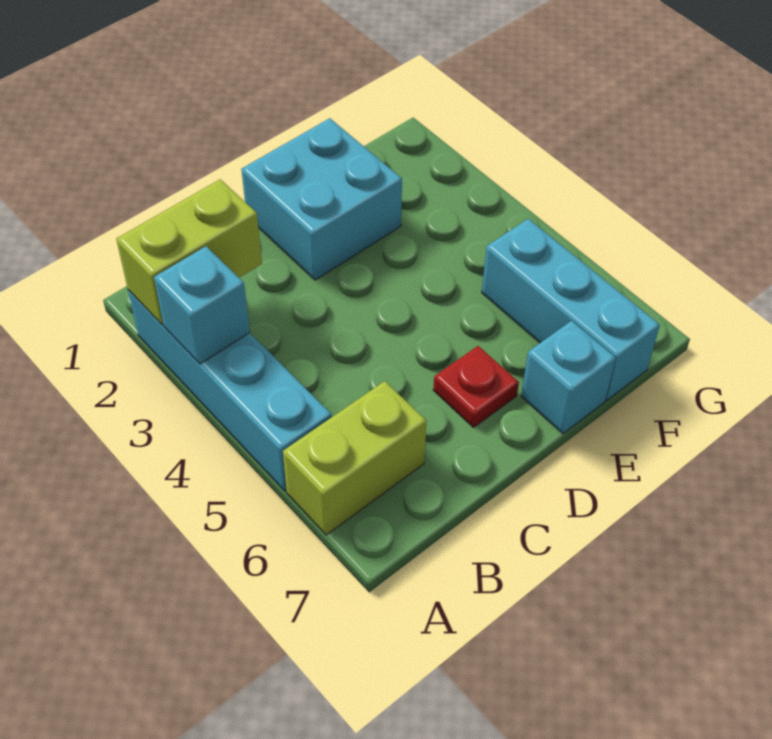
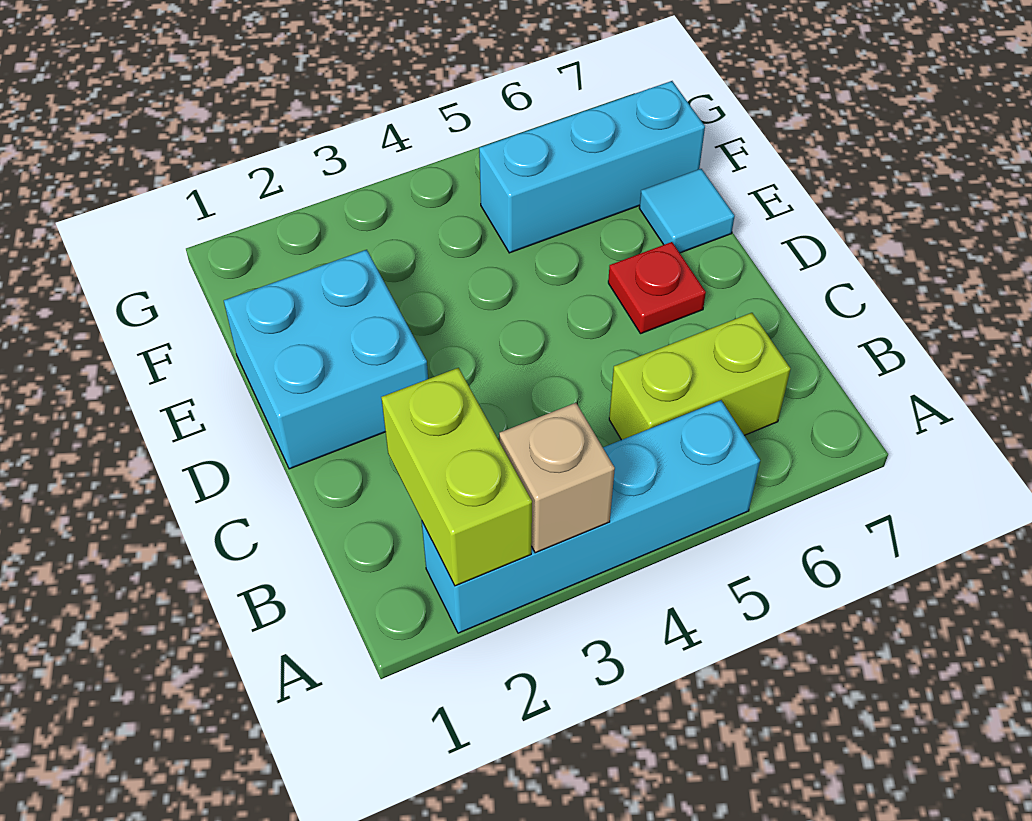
cyan brick A3 level 2 -> tan brick A3 level 2
lime brick A6:B6 level 1 -> lime brick B5:B6 level 1
cyan brick E7 level 1 -> cyan tile E7 level 1

